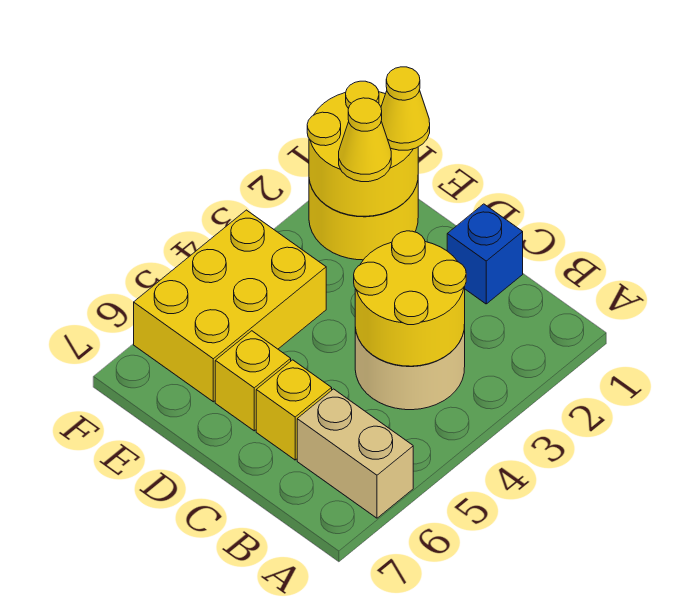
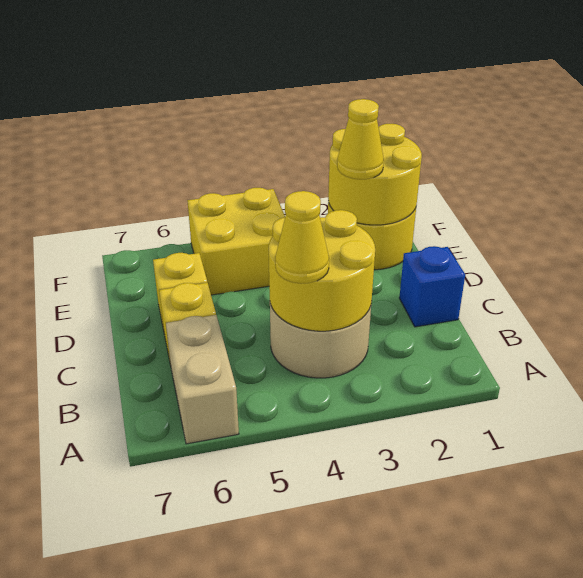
yellow cone E1 level 3 -> yellow cone B4 level 3
yellow brick E4:F6 level 1 -> yellow brick E4:F5 level 1

